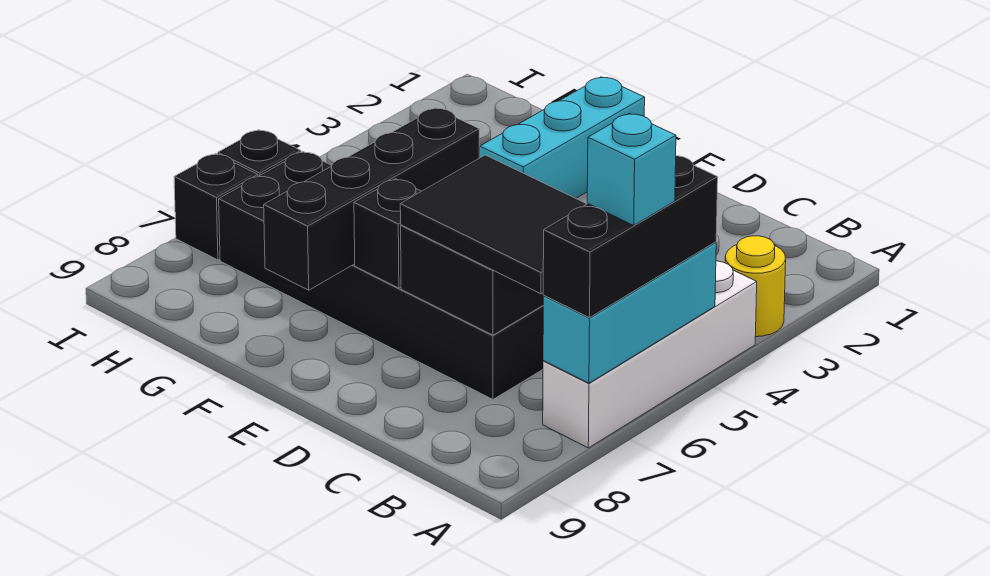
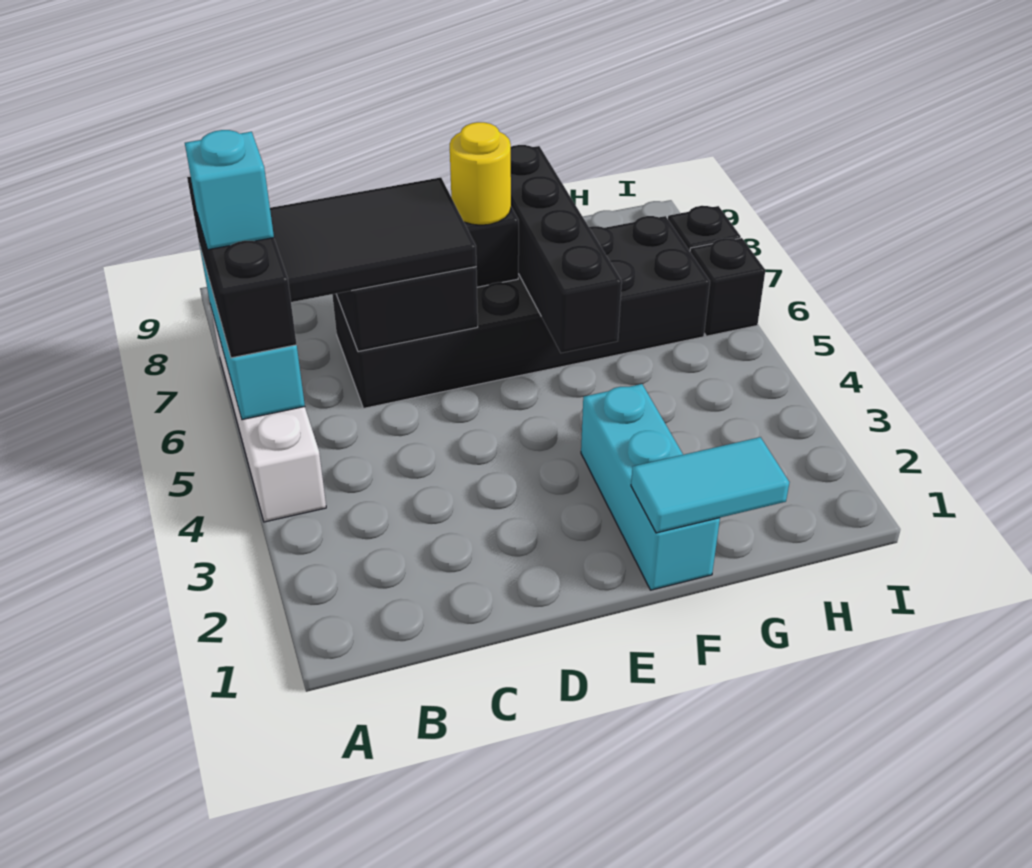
yellow round brick A3 level 1 -> yellow round brick E7 level 3
none -> cyan tile F1:G1 level 2

